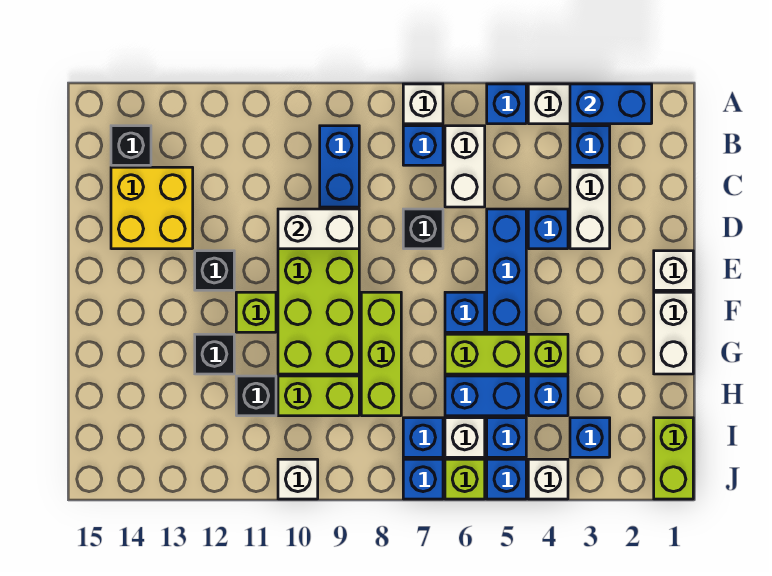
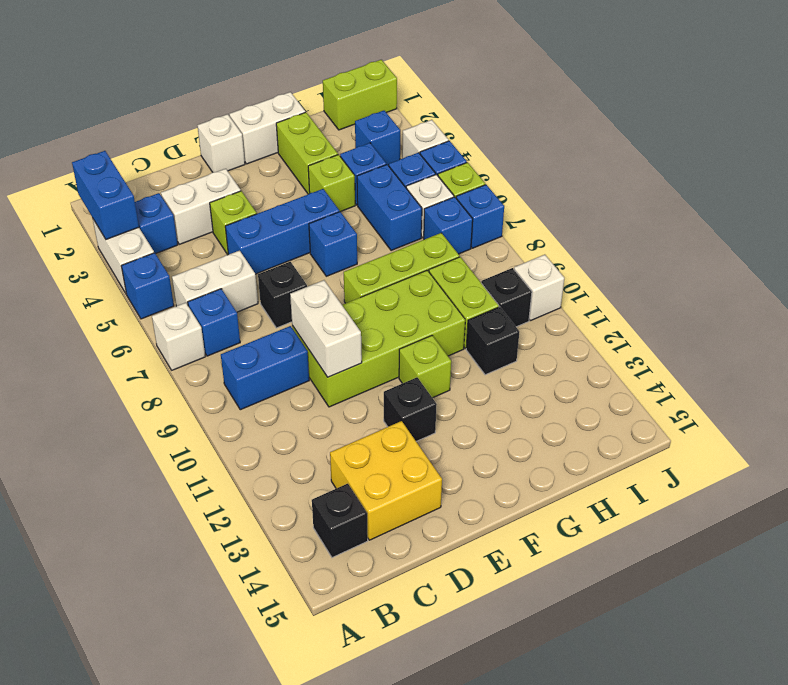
blue brick D4 level 1 -> lime brick D4 level 1
lime brick G5:G6 level 1 -> lime brick G2:G3 level 1
black brick G12 level 1 -> black brick I10 level 1

